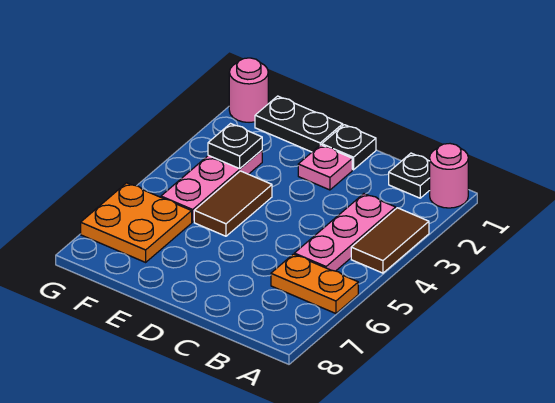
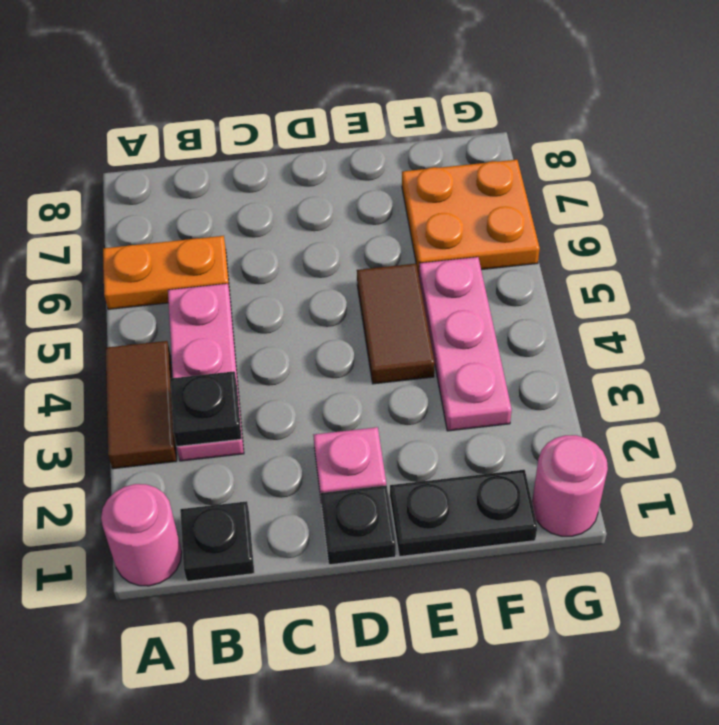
black plate F3 level 2 -> black plate B3 level 2

